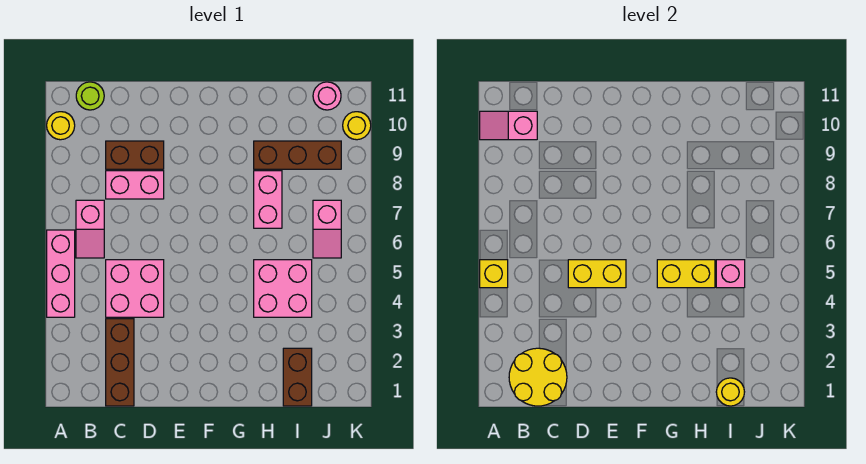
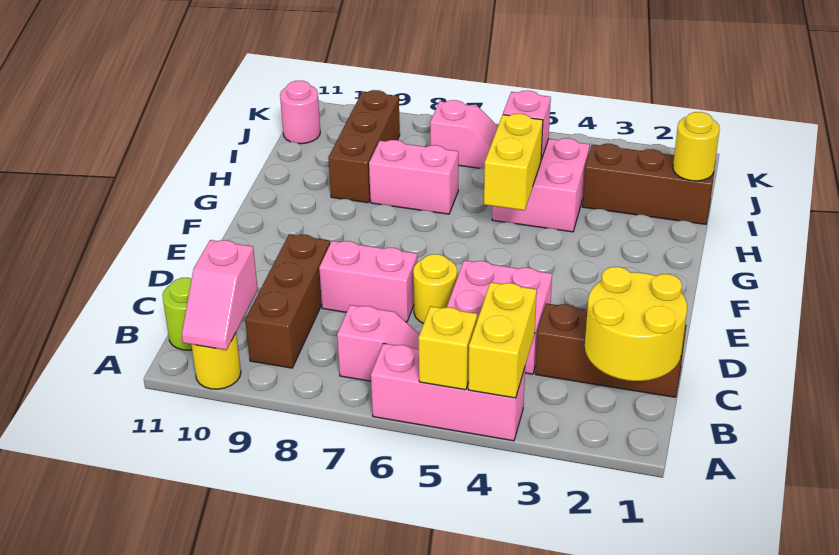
pink brick C8:D8 level 1 -> pink brick D7:D8 level 1
brown brick C9:D9 level 1 -> brown brick B9:D9 level 1
yellow brick D5:E5 level 2 -> yellow brick A4:B4 level 2
brown brick I1:I2 level 1 -> brown brick I1:I3 level 1
yellow round brick K10 level 1 -> yellow round brick D6 level 1

